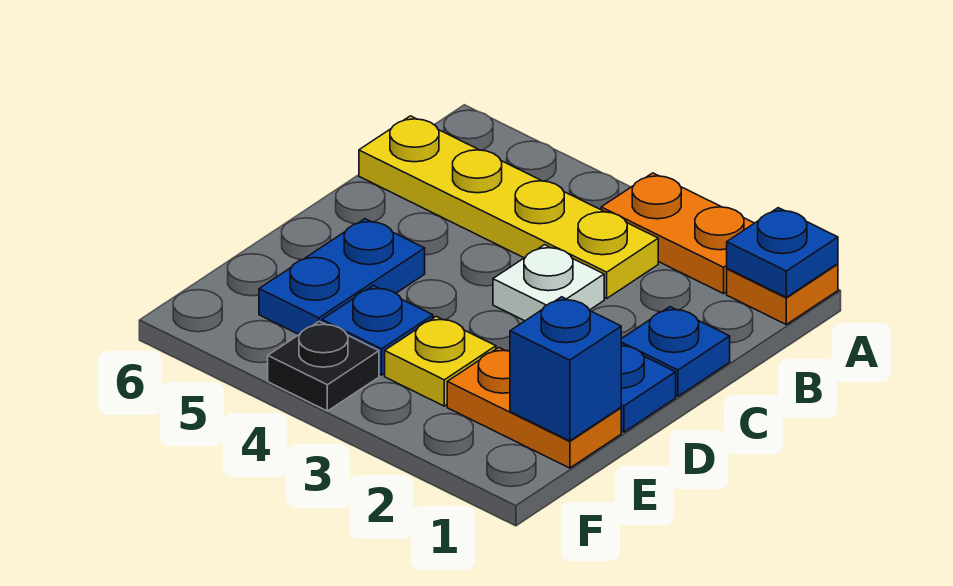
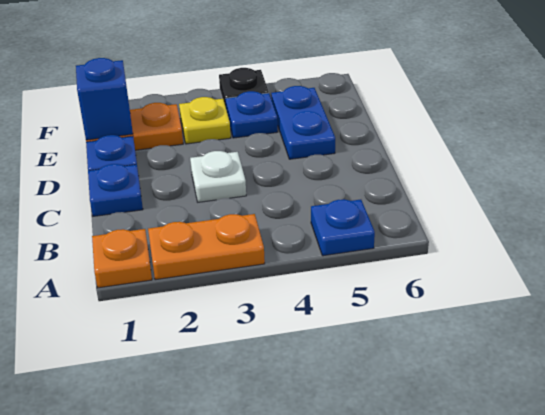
blue plate A1 level 2 -> blue plate A5 level 1
yellow plate B3:B6 level 1 -> none

